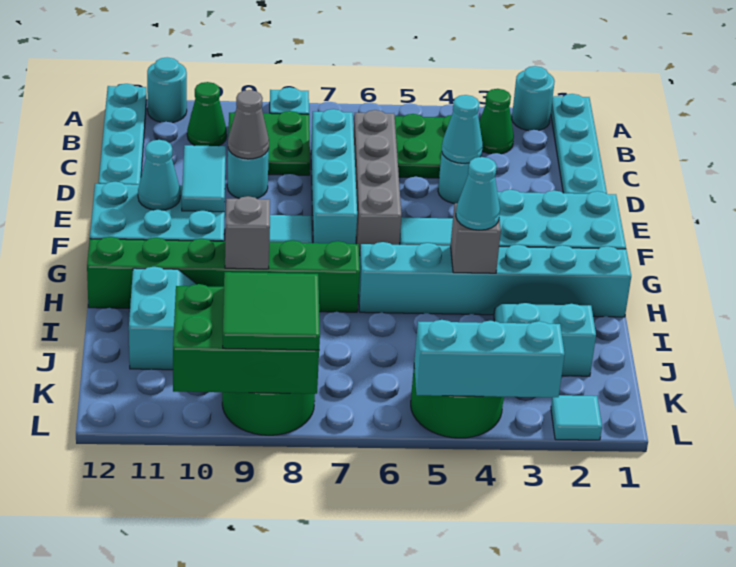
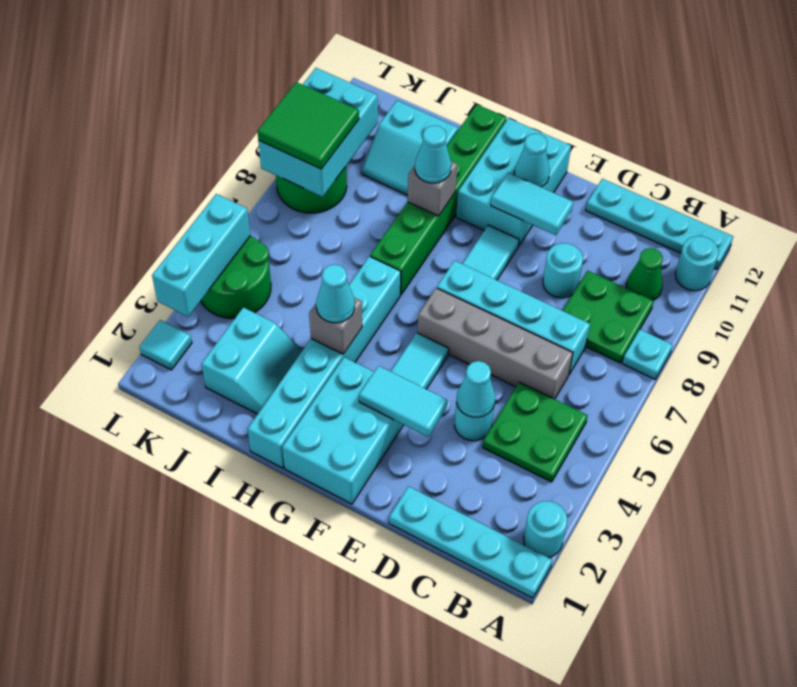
green cone B3 level 1 -> none
grey cone D9 level 2 -> none
none -> cyan tile E3:F3 level 2
none -> cyan cone H9 level 3
green brick K8:L10 level 2 -> cyan brick K8:L10 level 2

